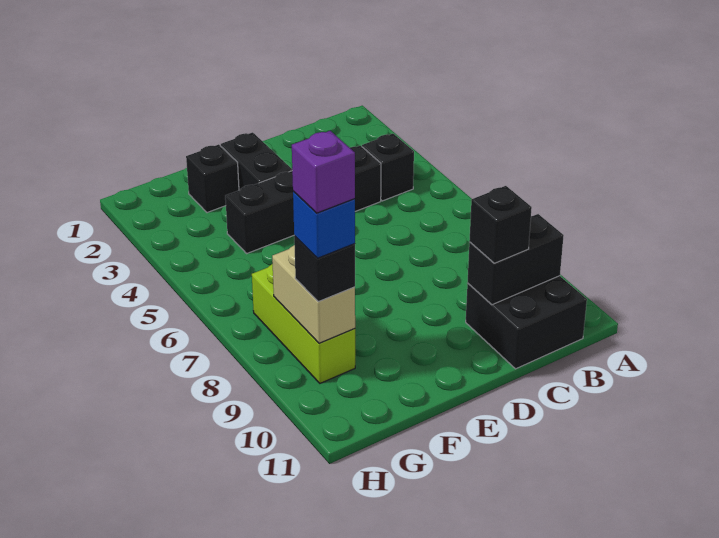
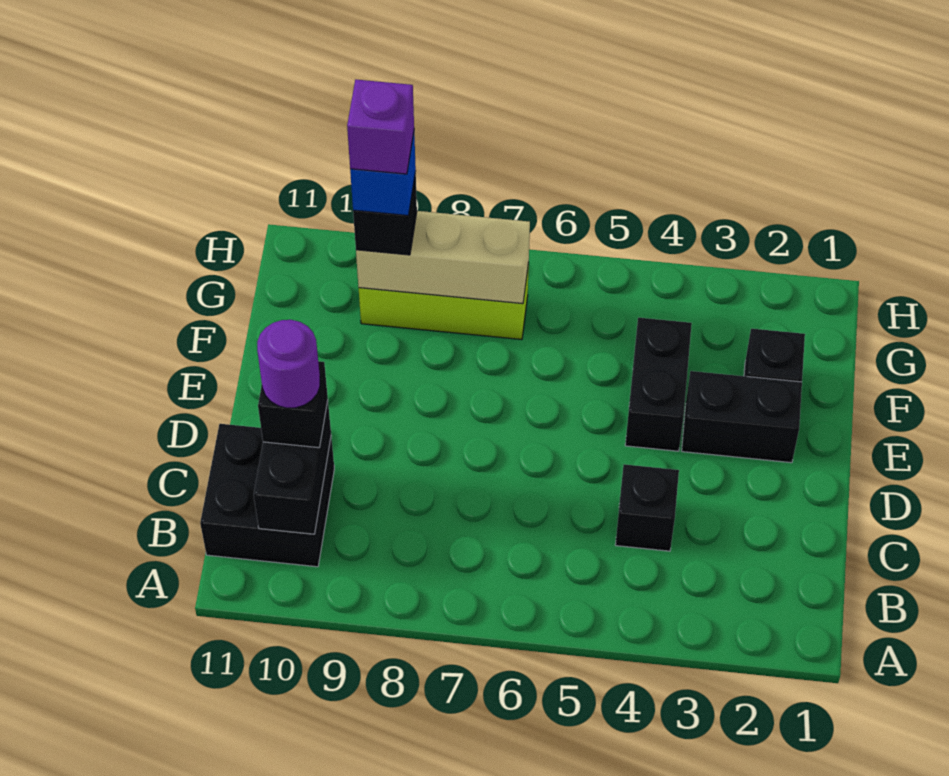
black brick B4 level 1 -> none
none -> purple round brick C10 level 4
tan brick G8:G9 level 2 -> tan brick G7:G9 level 2

